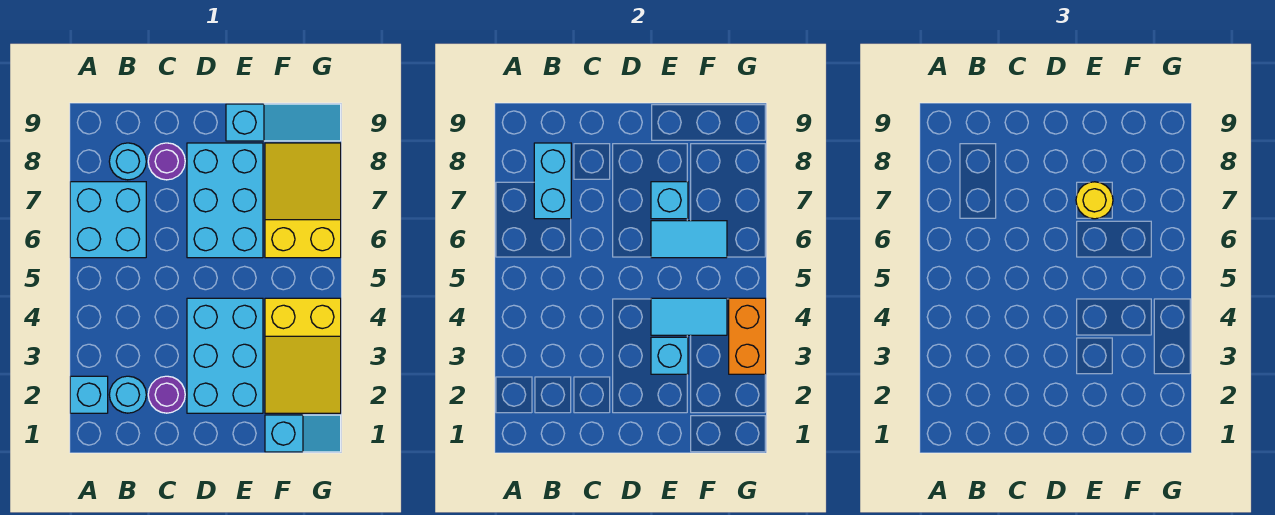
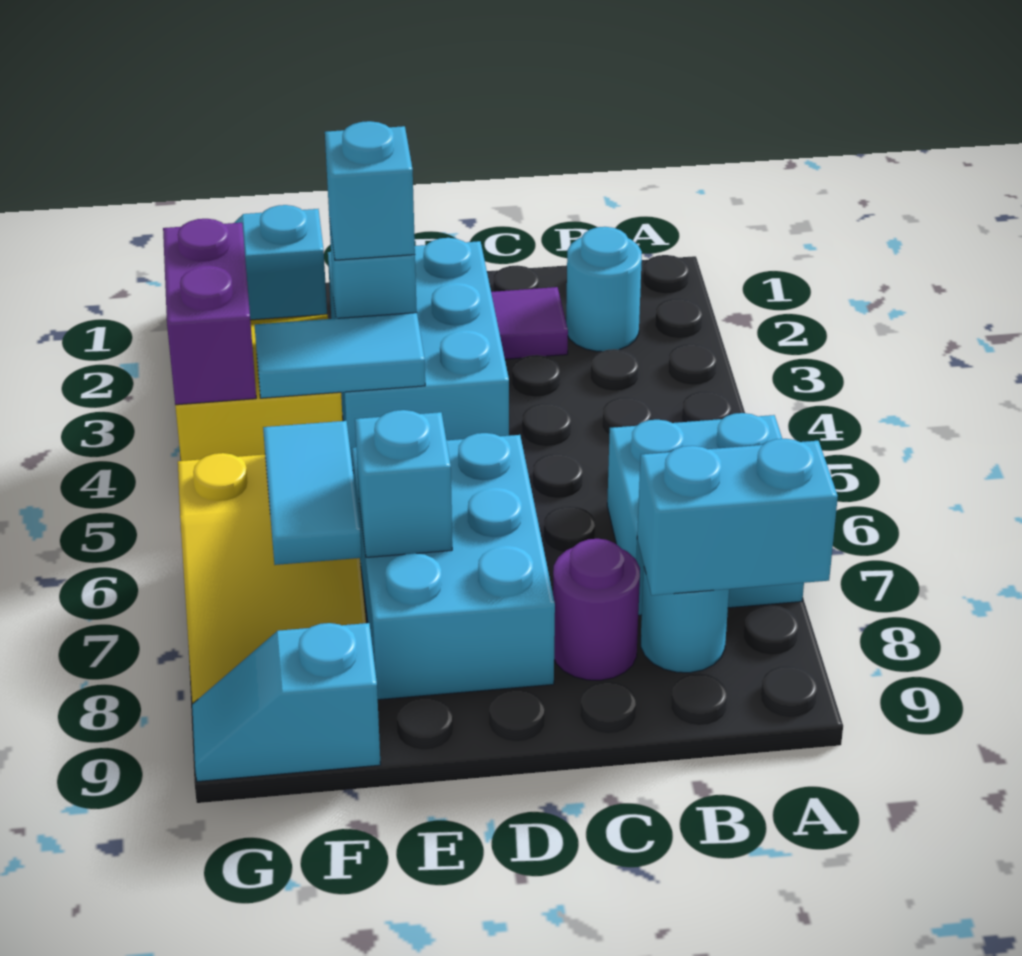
cyan brick A2 level 1 -> cyan brick E3 level 3
cyan brick B7:B8 level 2 -> cyan brick A8:B8 level 2
purple round brick C2 level 1 -> purple tile C2 level 1
cyan tile E6:F6 level 2 -> cyan tile F6:F7 level 2
yellow round brick E7 level 3 -> none
cyan slope E9:G9 level 1 top E -> cyan slope F9:G9 level 1 top F
orange brick G3:G4 level 2 -> purple brick G3:G4 level 2

